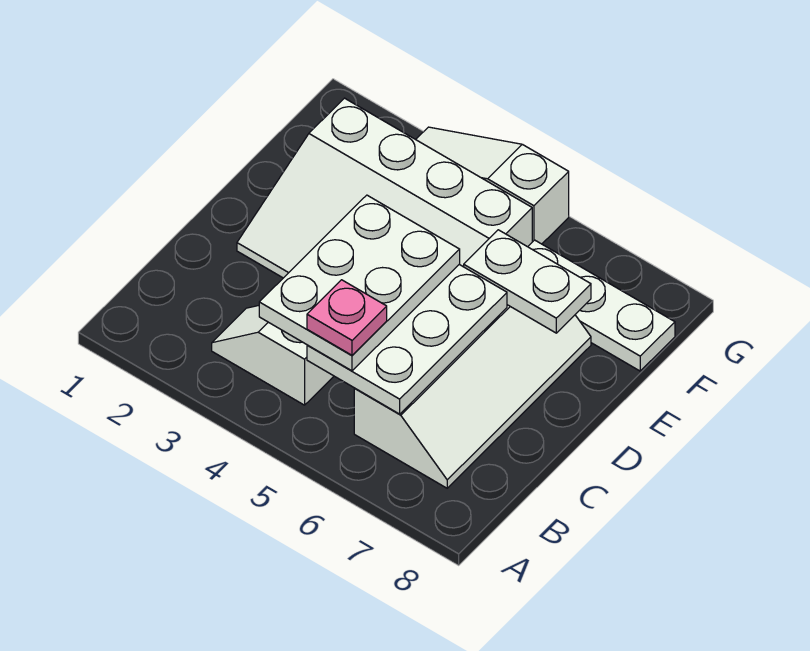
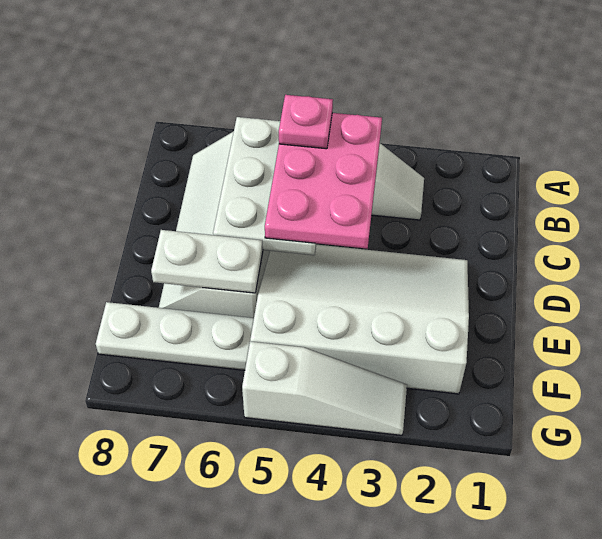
white plate B4:D5 level 3 -> pink plate B4:D5 level 3

